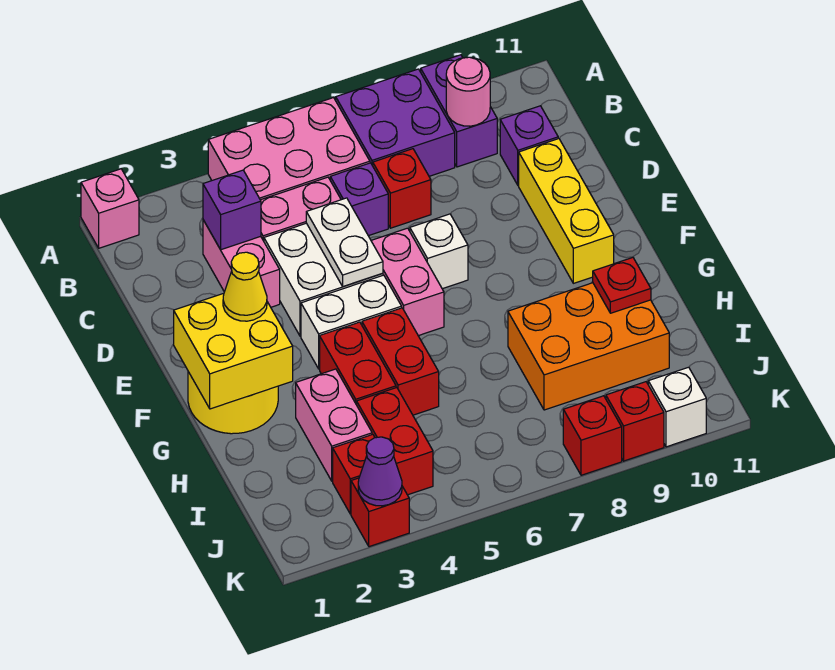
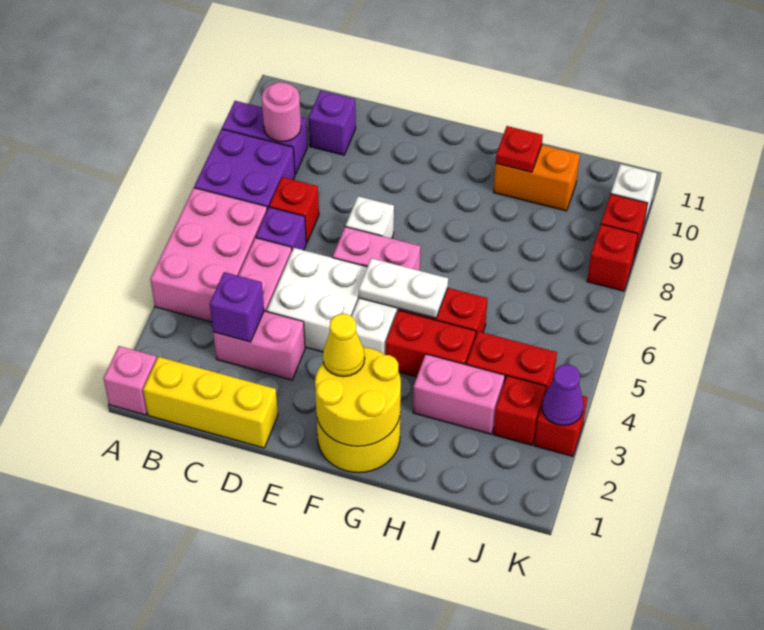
white plate D5:E5 level 2 -> white plate F5:G5 level 2
yellow brick D10:F10 level 1 -> yellow brick B1:D1 level 1
yellow brick F1:G2 level 2 -> yellow round brick F1:G2 level 2
orange brick H8:I10 level 1 -> orange brick H10:I10 level 1

